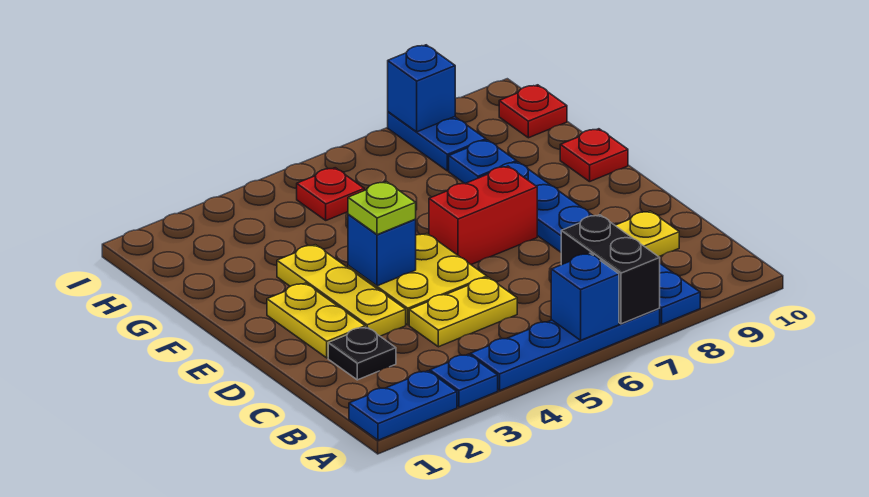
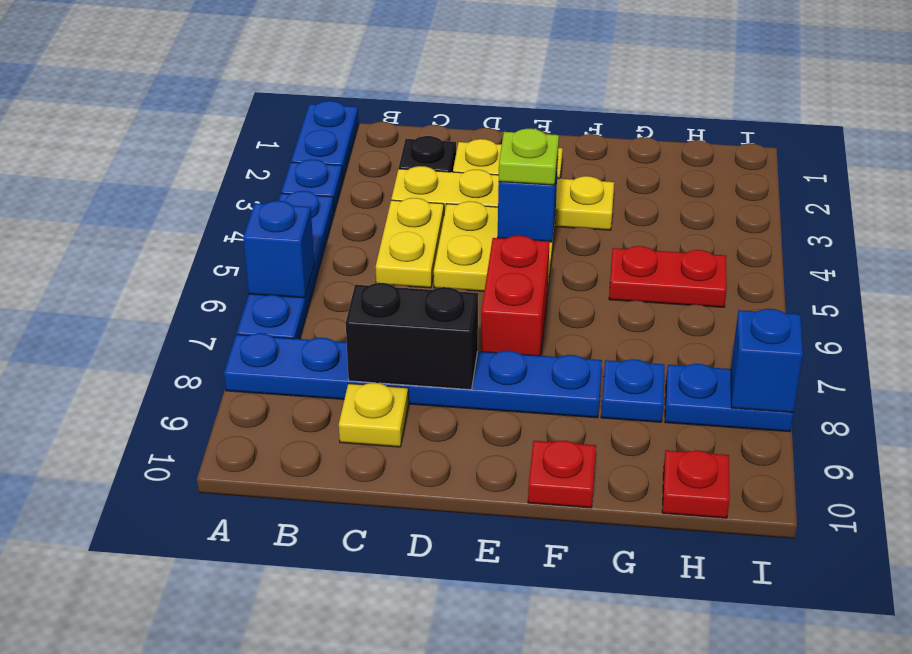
black brick A7:B7 level 2 -> black brick C8:D8 level 2
yellow plate D3:F3 level 1 -> yellow plate C3:F3 level 1
red plate H5 level 1 -> red plate G5:H5 level 1

